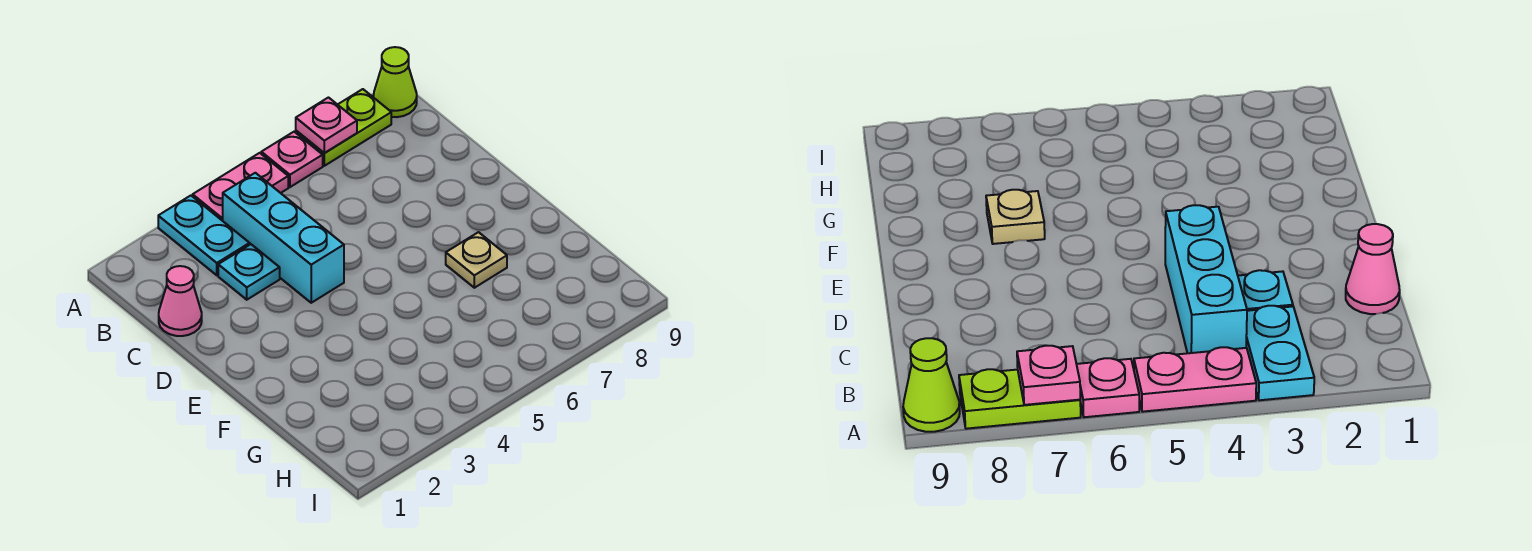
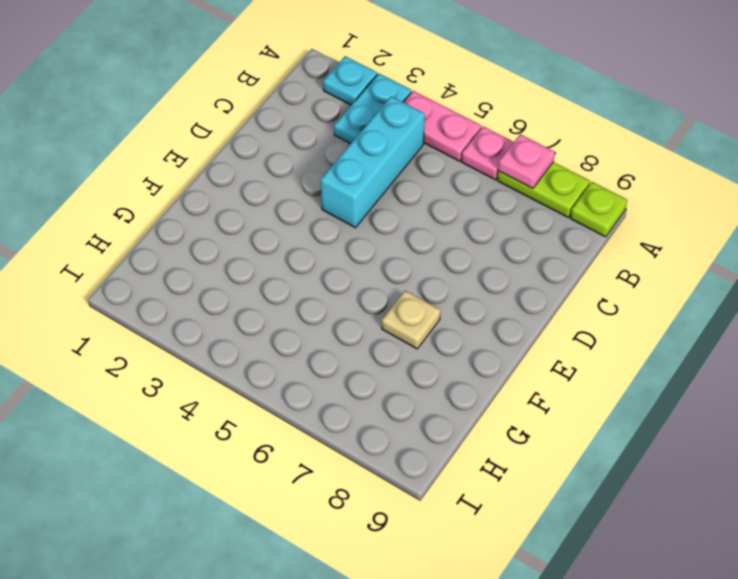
lime cone A9 level 1 -> lime plate A9 level 1
pink cone C1 level 1 -> none
cyan plate C3 level 1 -> cyan plate A2 level 1

